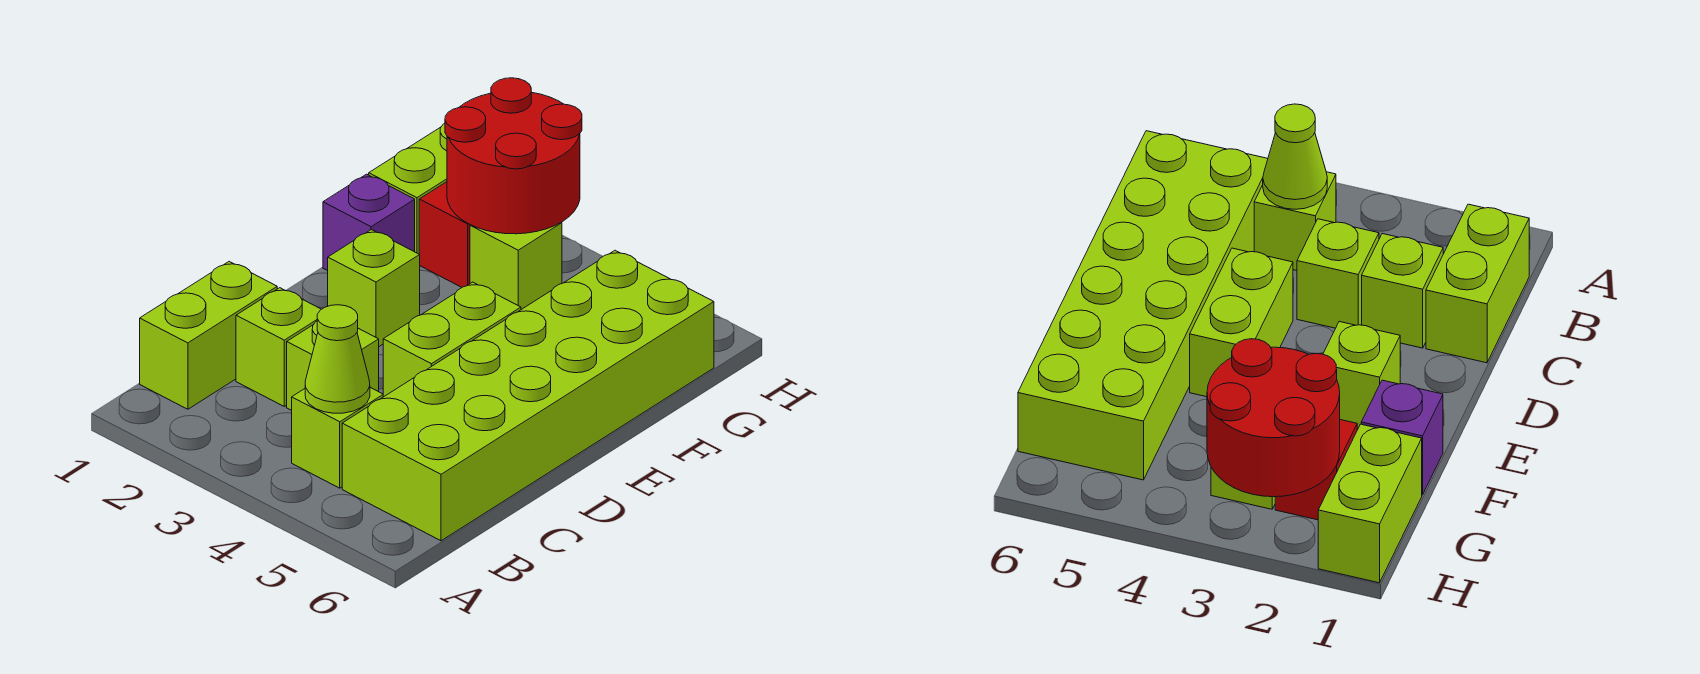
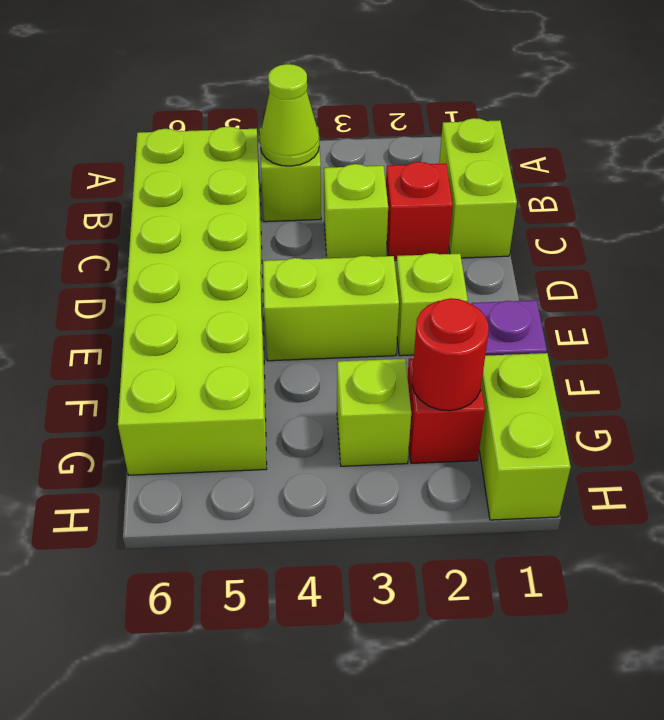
lime brick C2 level 1 -> red brick C2 level 1
lime brick D4:E4 level 1 -> lime brick E3:E4 level 1
red round brick G2:H3 level 2 -> red round brick G2 level 2

